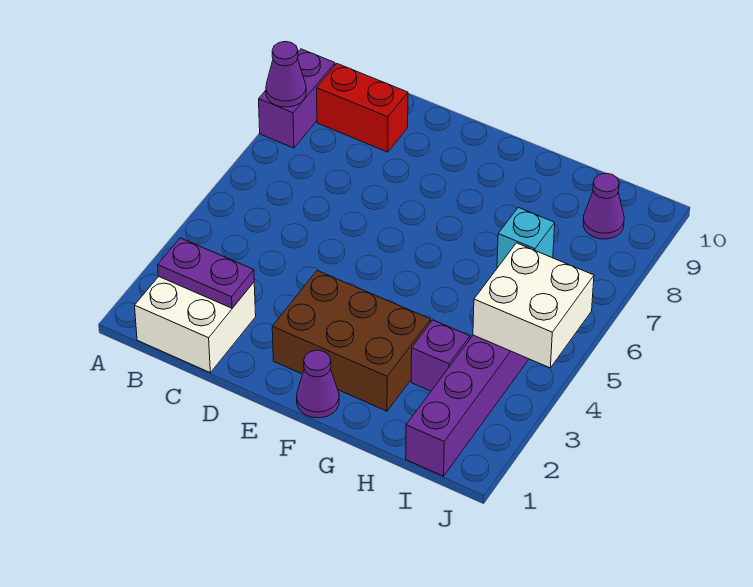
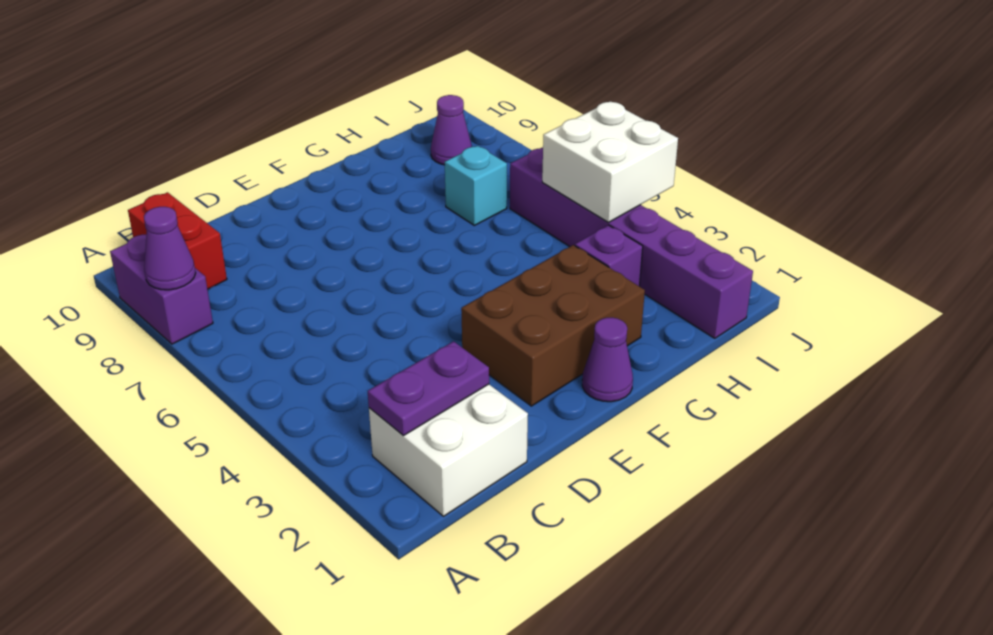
red brick B9:C9 level 1 -> red brick B9:B10 level 1

